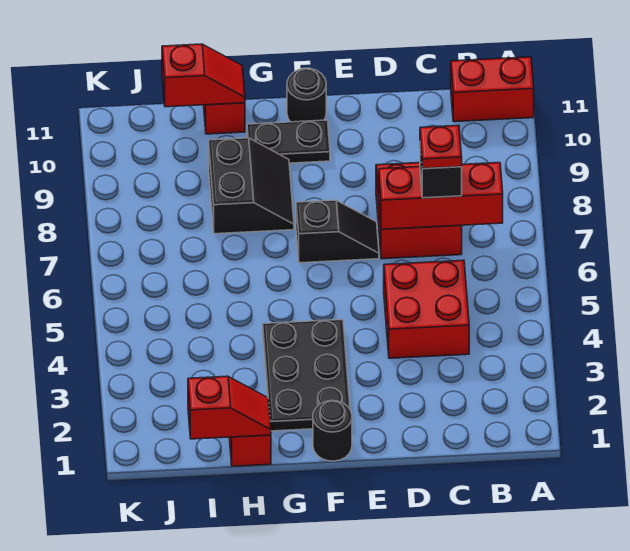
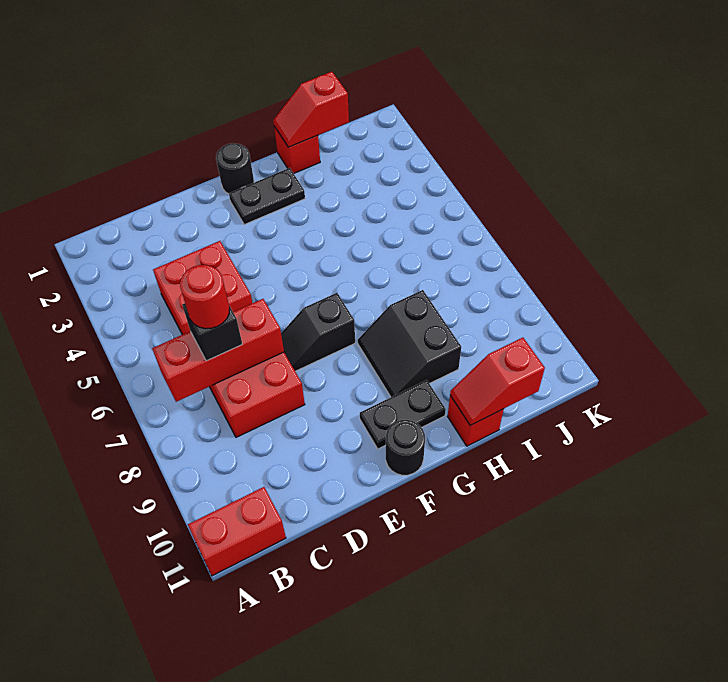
red plate C7 level 4 -> red round brick C7 level 4
black plate F2:G4 level 1 -> black plate F2:G2 level 1

